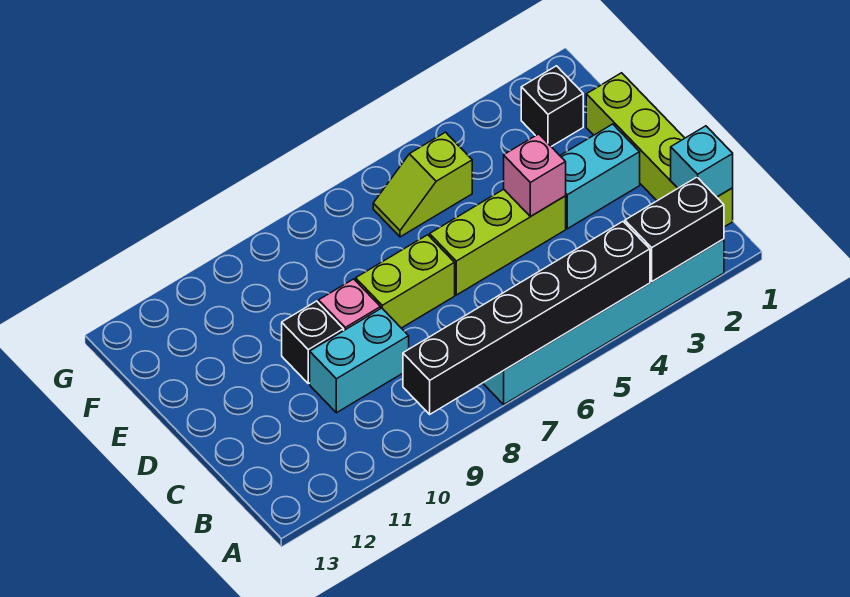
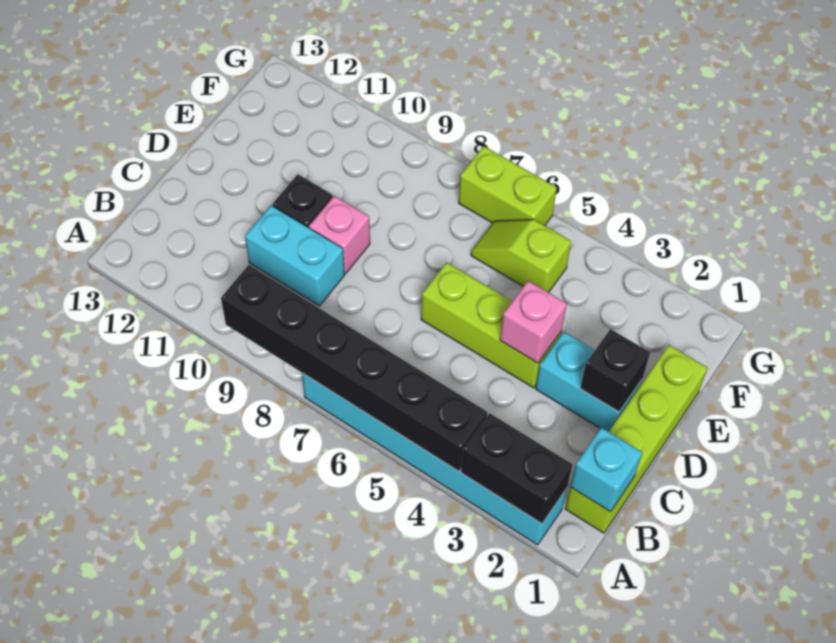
lime brick D7:D8 level 1 -> lime brick G6:G7 level 1
black brick F2 level 1 -> black brick D2 level 2

